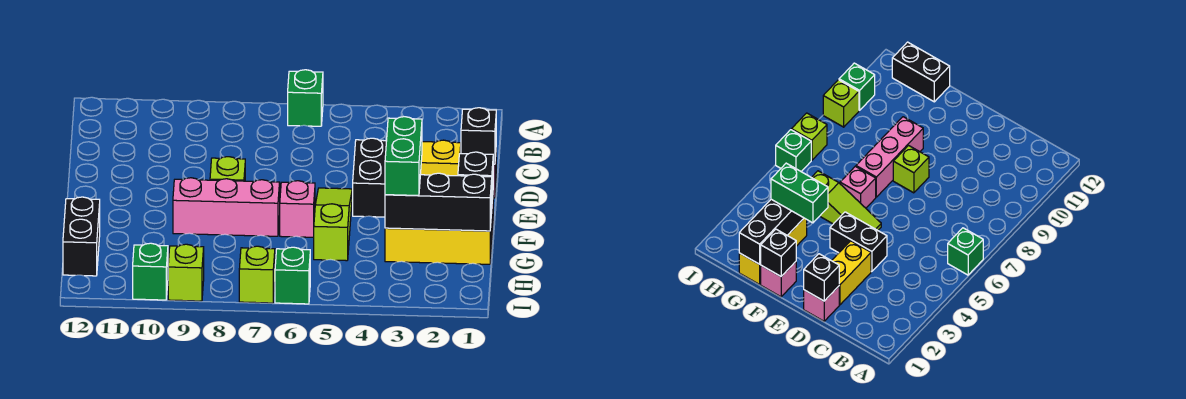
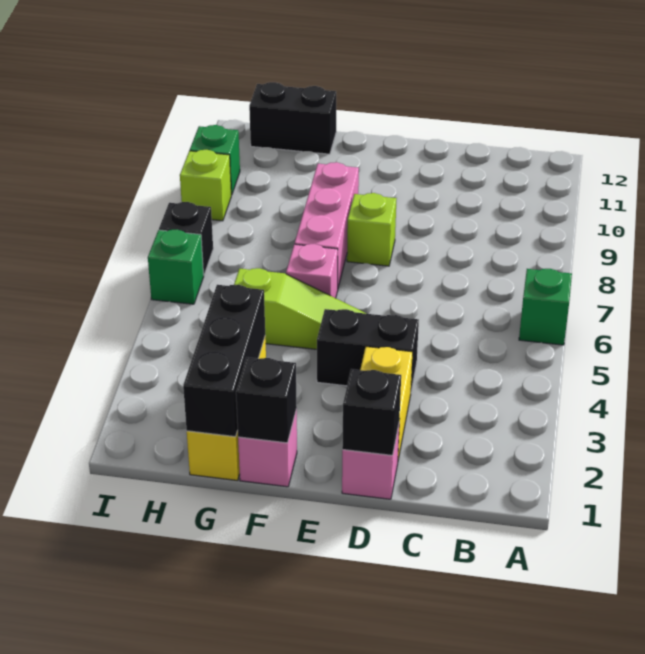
green brick F3:G3 level 3 -> none
lime brick I7 level 1 -> black brick I7 level 1

